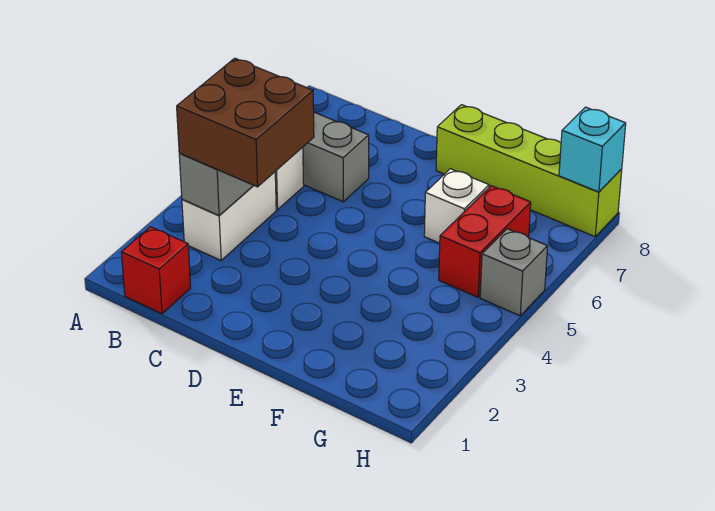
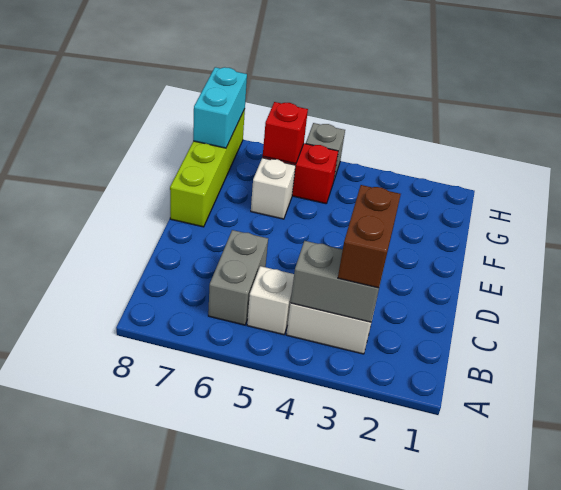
red brick B1 level 1 -> red brick G6 level 2
brown brick B3:C4 level 3 -> brown brick B3:C3 level 3
cyan brick H8 level 2 -> cyan brick G8:H8 level 2

